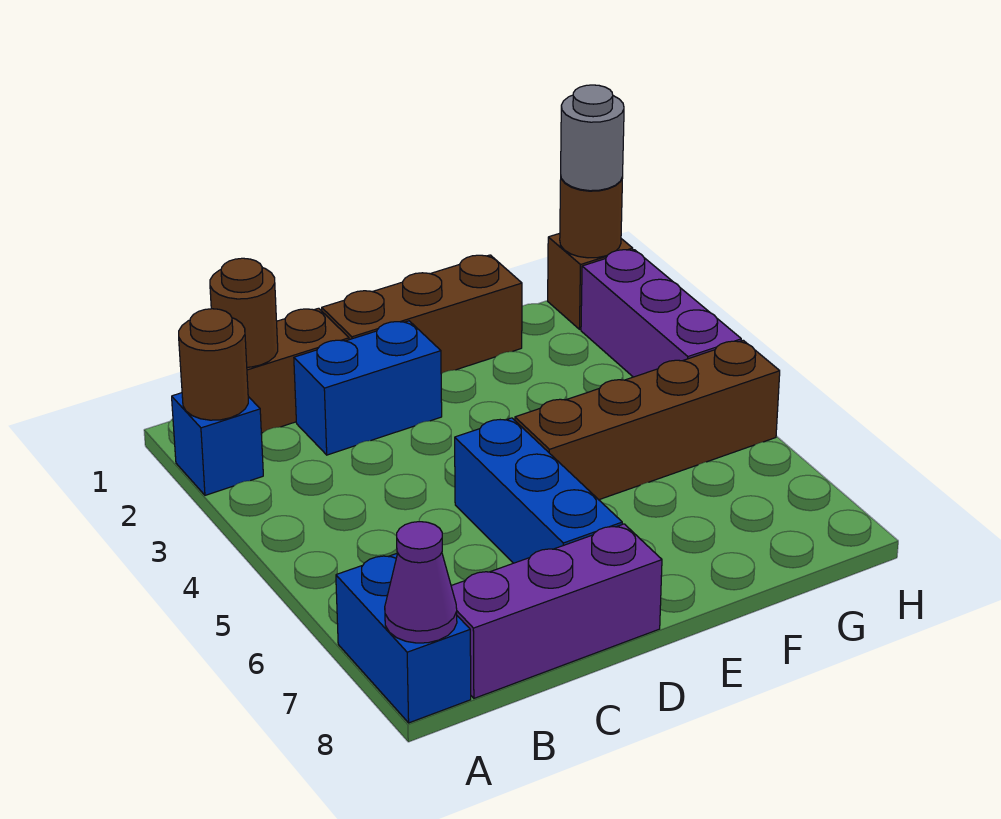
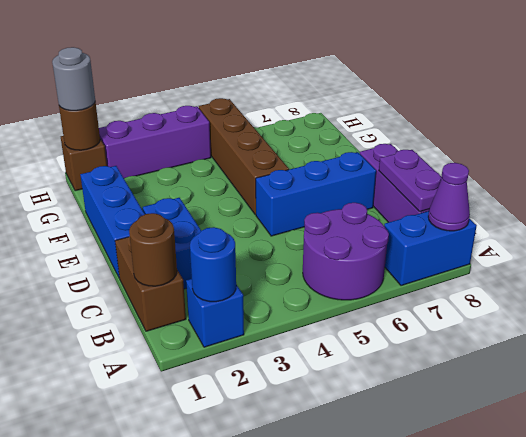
brown round brick A2 level 2 -> blue round brick A2 level 2
none -> purple round brick A5:B6 level 1
none -> purple plate B8:C8 level 2
brown brick D1:F1 level 1 -> blue brick D1:F1 level 1

